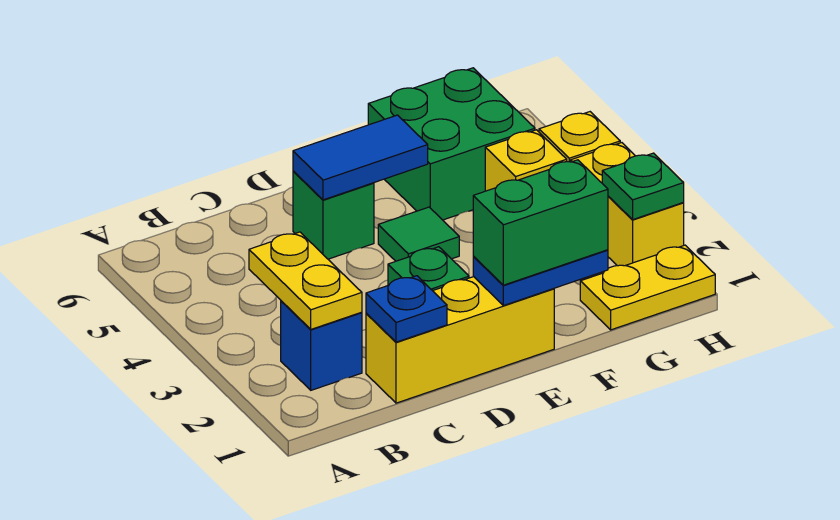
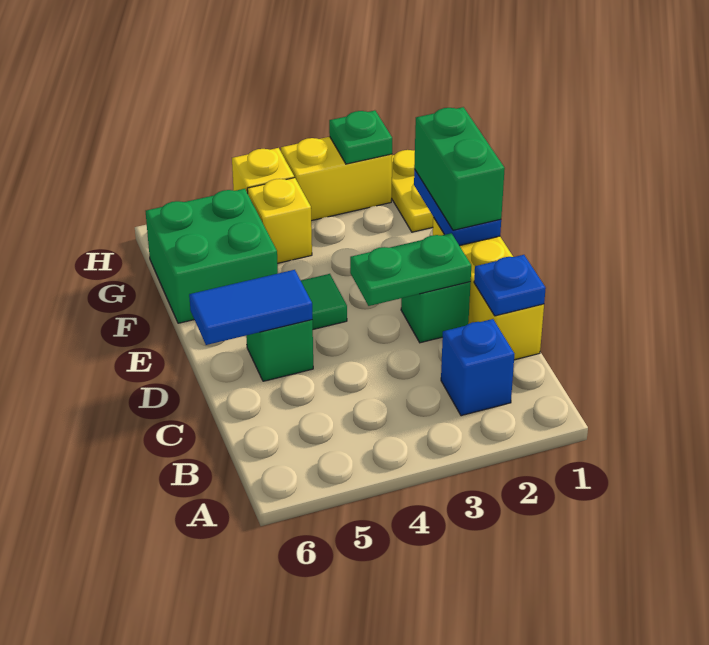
yellow plate B2:B3 level 2 -> none
none -> green plate D2:D3 level 2
blue tile D5:E5 level 2 -> blue tile D5:D6 level 2

